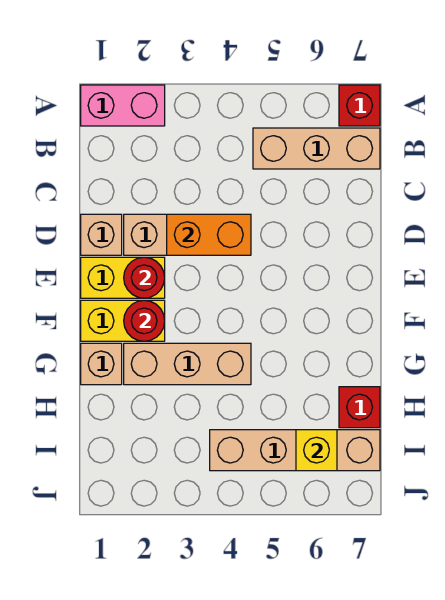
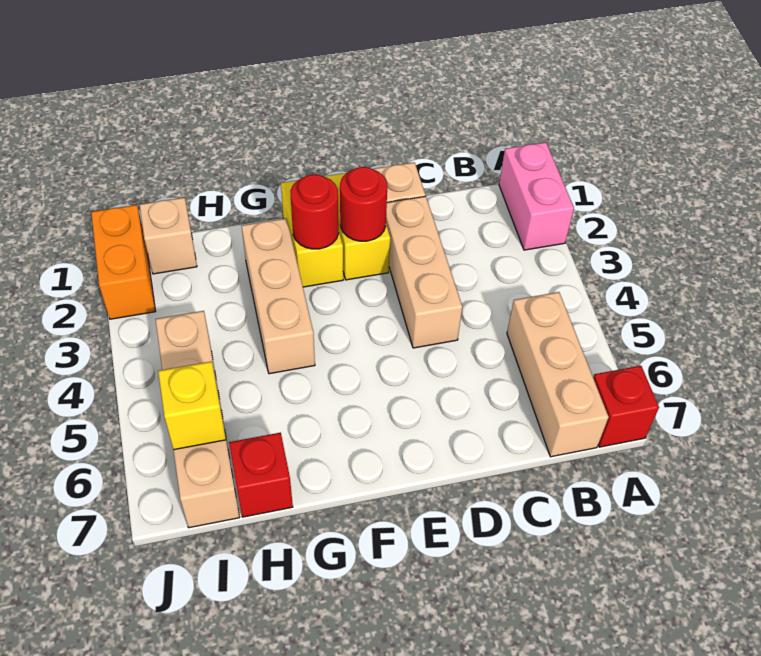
orange brick D3:D4 level 2 -> orange brick J1:J2 level 1
tan brick G1 level 1 -> tan brick I1 level 1

